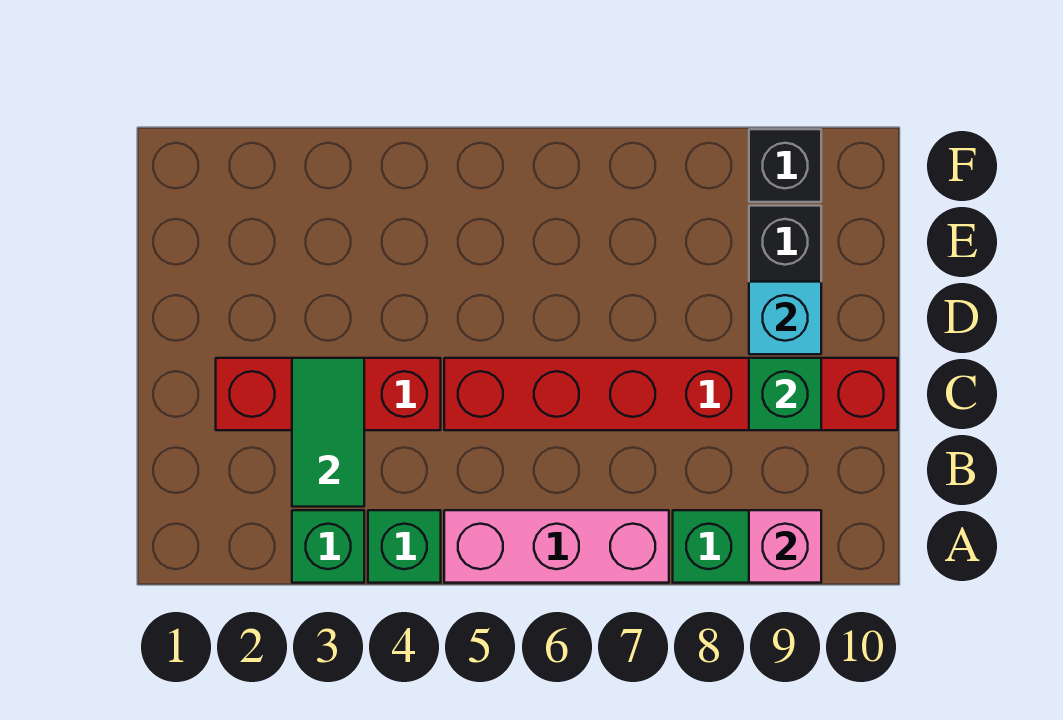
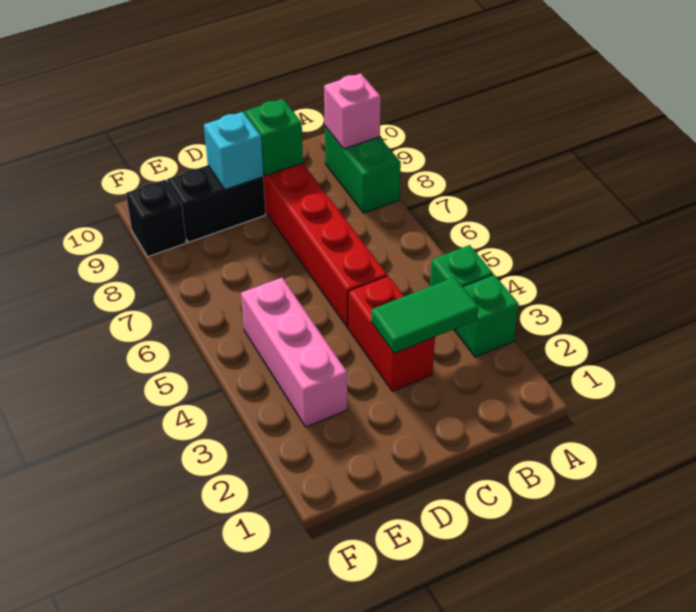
pink brick A5:A7 level 1 -> pink brick E3:E5 level 1
red brick C2:C4 level 1 -> red brick C3:C4 level 1

